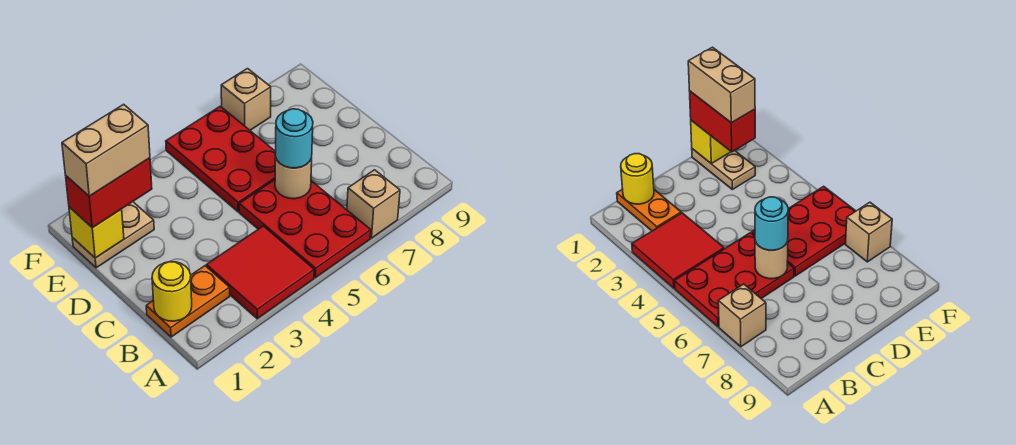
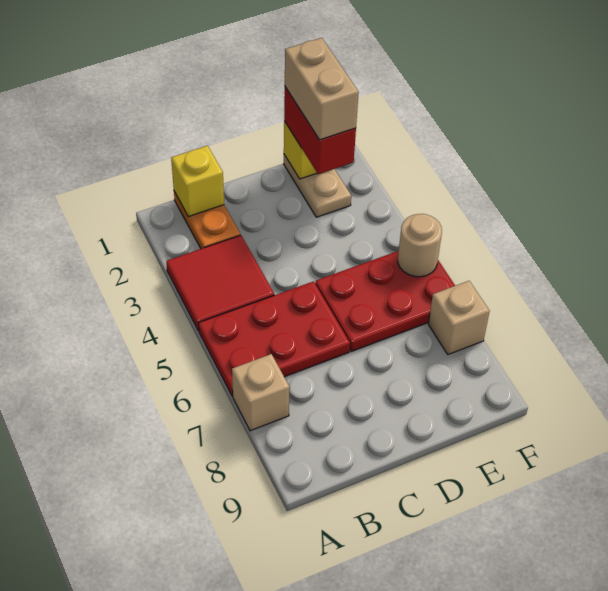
yellow round brick B1 level 2 -> yellow brick B1 level 2
tan round brick C6 level 2 -> tan round brick F5 level 2
cyan round brick C6 level 3 -> none

